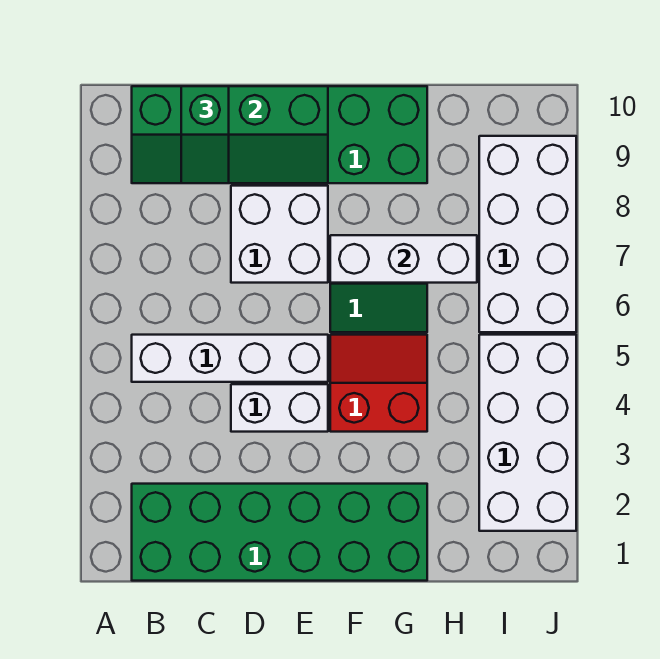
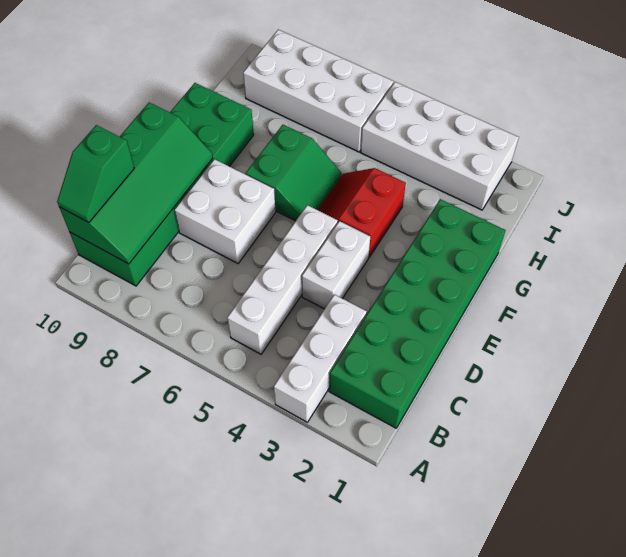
green slope C9:C10 level 3 top 10 -> green slope B10:C10 level 3 top C
white brick F7:H7 level 2 -> white brick A3:C3 level 1

